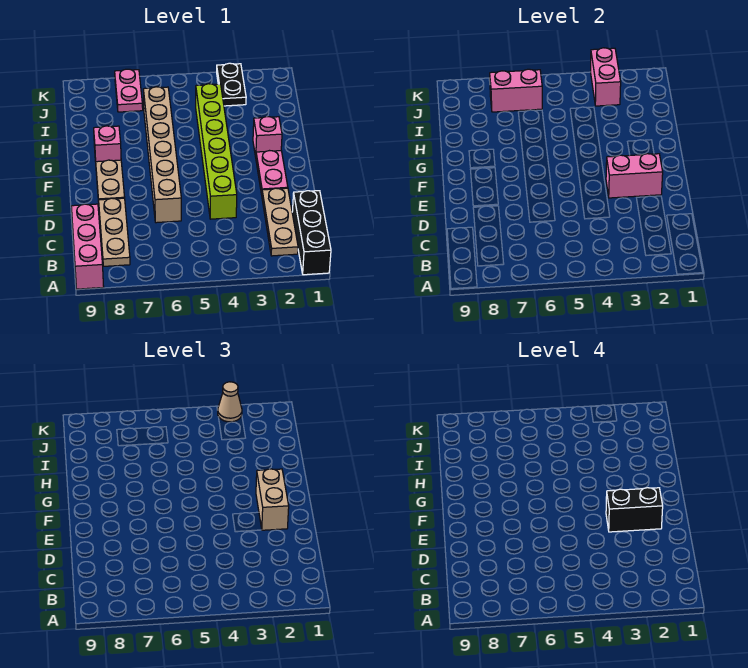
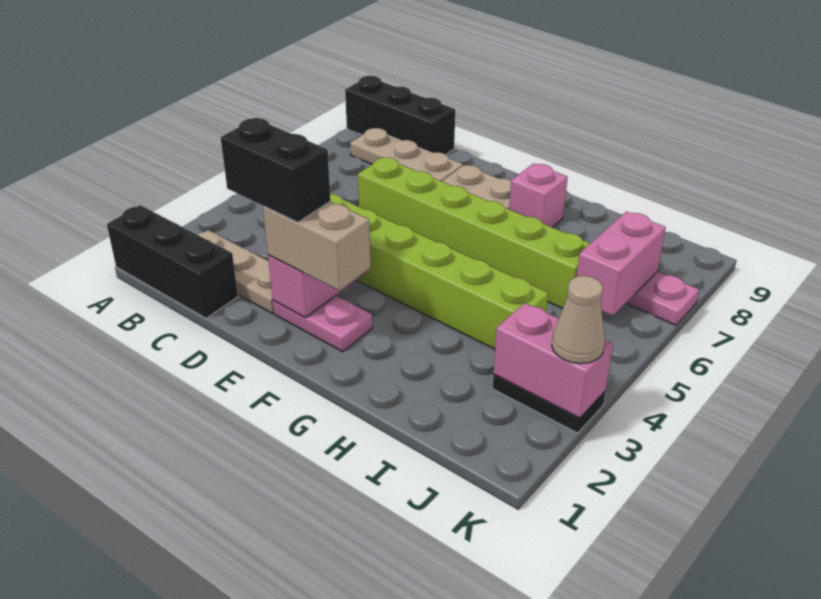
pink brick A9:C9 level 1 -> black brick A9:C9 level 1
tan brick D6:I6 level 1 -> lime brick D6:I6 level 1
black brick E2:E3 level 4 -> black brick D2:E2 level 4
pink brick G2 level 1 -> none

